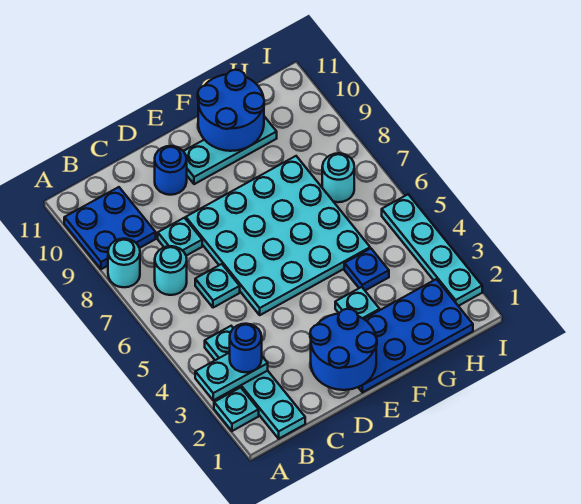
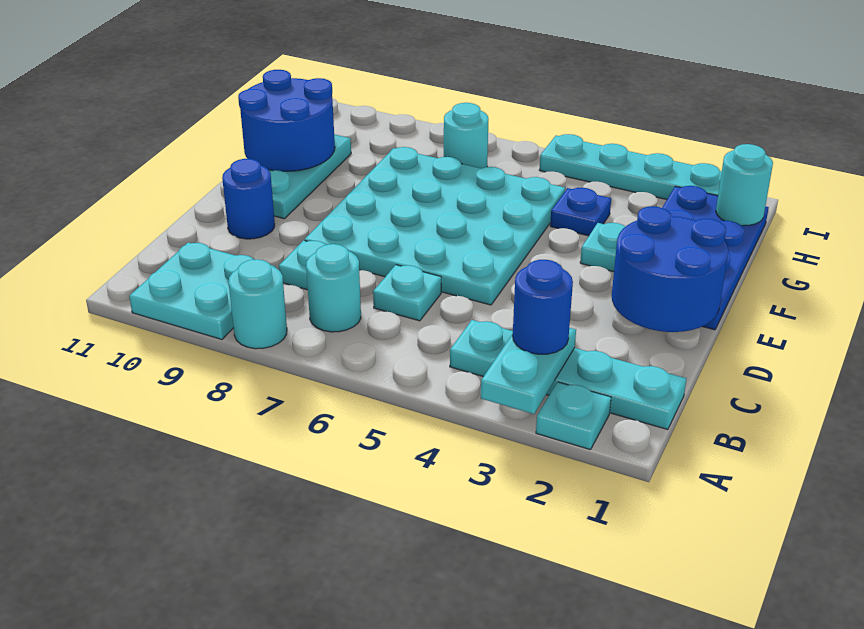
blue plate A9:B10 level 1 -> cyan plate A9:B10 level 1
none -> cyan round brick H1 level 2

